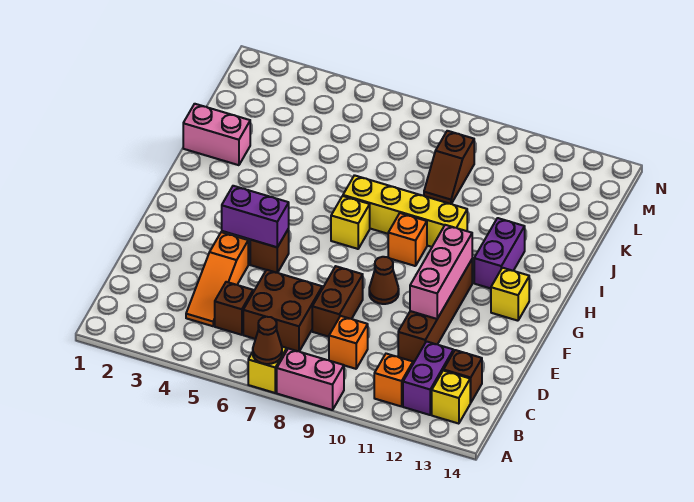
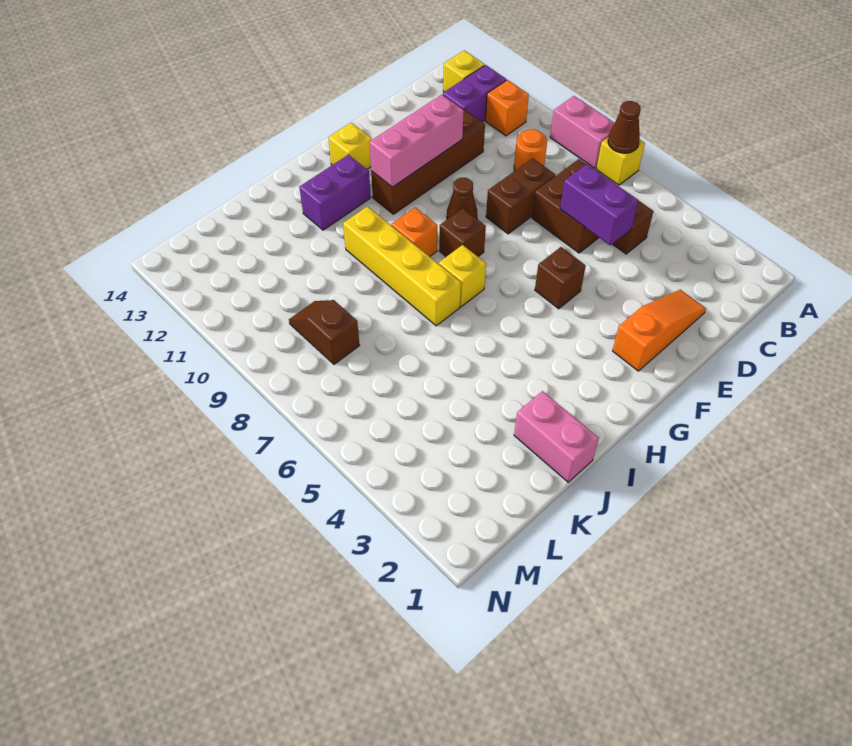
orange slope C4:E4 level 1 top E -> orange slope D2:F2 level 1 top F
orange brick C9 level 1 -> orange round brick C9 level 1
brown brick C13 level 1 -> brown brick G8 level 1
purple brick F4:F5 level 2 -> purple brick D5:D6 level 2
brown slope K9:L9 level 1 top L -> brown slope L8:L9 level 1 top 8

